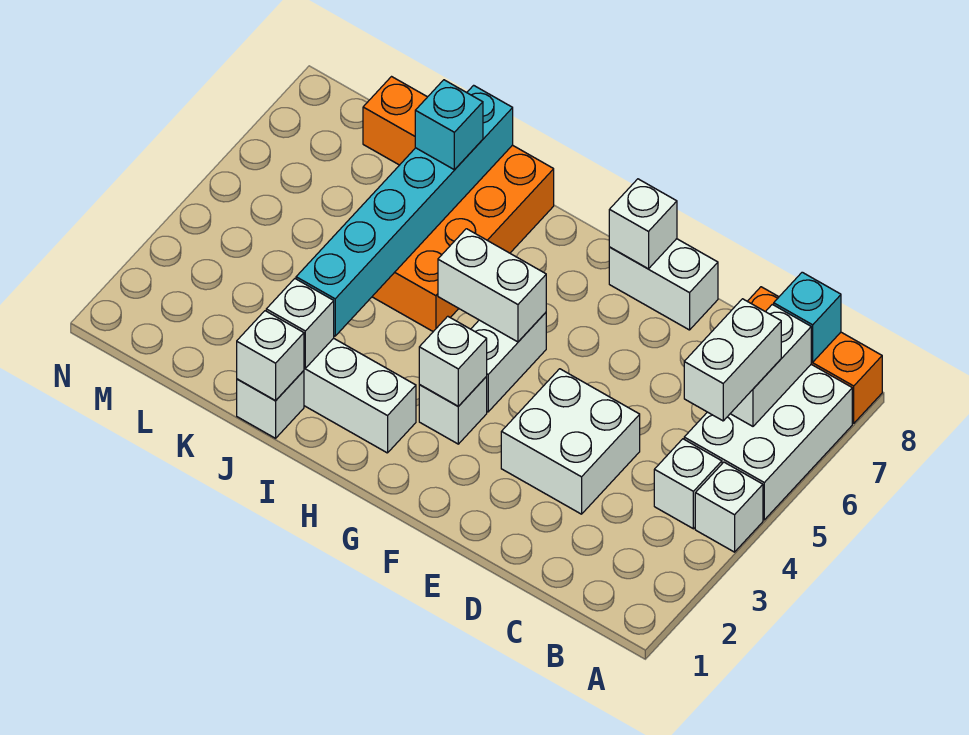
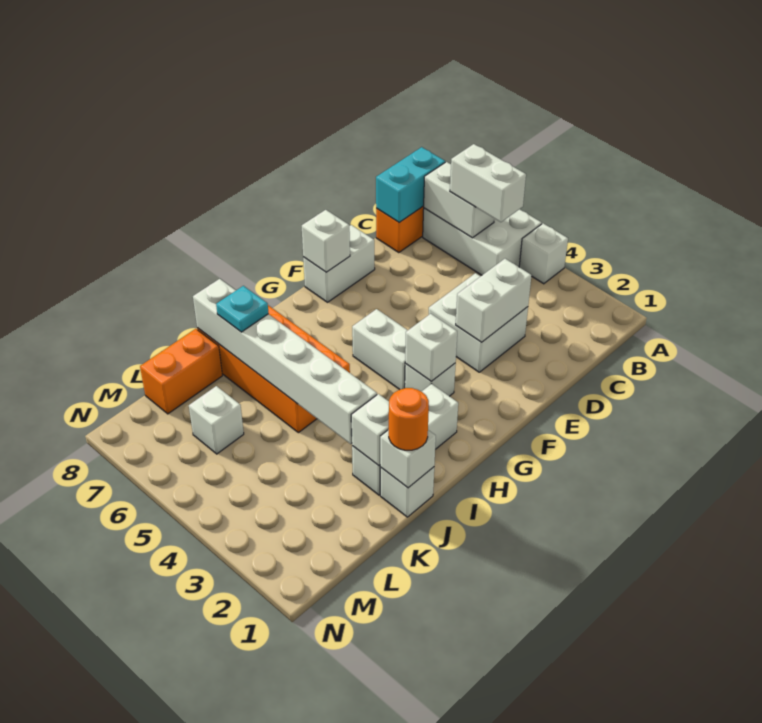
white brick B4 level 1 -> white brick L6 level 1
cyan brick B8 level 2 -> cyan brick B8:C8 level 2
white brick G5:H5 level 2 -> white brick D3:E3 level 2
none -> orange round brick J1 level 3
cyan brick J3:J8 level 2 -> white brick J3:J8 level 2
cyan brick J7 level 3 -> cyan plate J7 level 3

